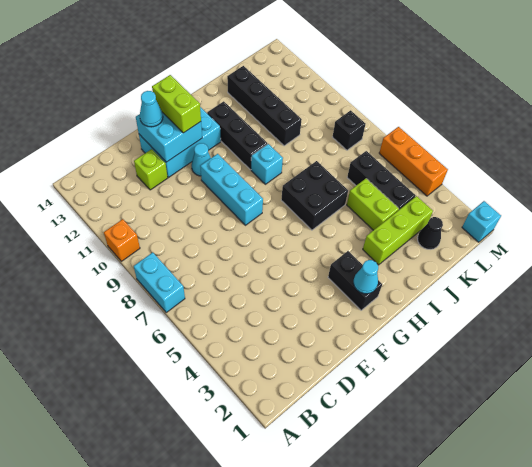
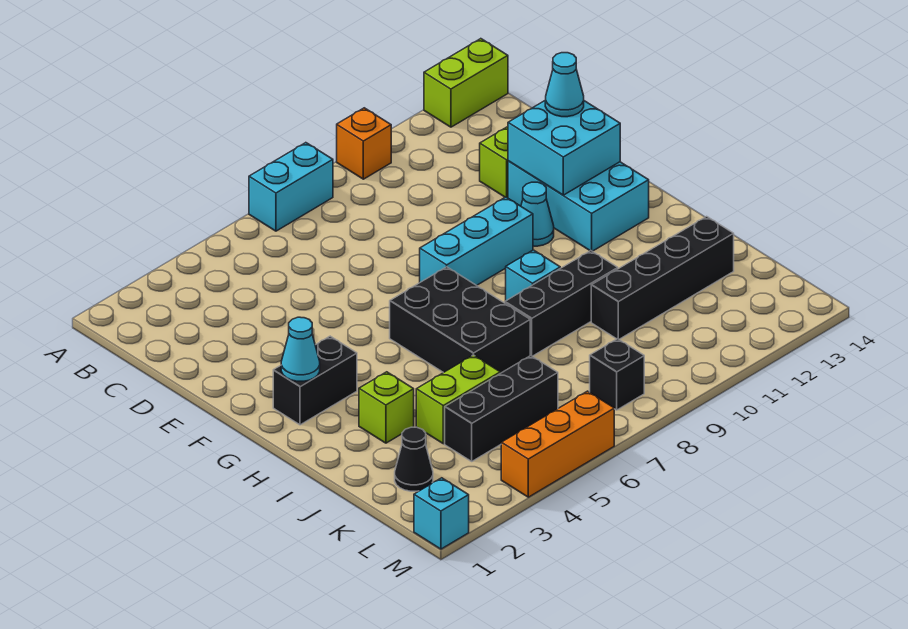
lime brick F12:F13 level 3 -> lime brick A13:A14 level 1
black brick H6:I7 level 1 -> black brick G6:I7 level 1
black brick H10:H12 level 1 -> black brick I8:I10 level 1
lime brick I3:K3 level 1 -> lime brick I3 level 1

